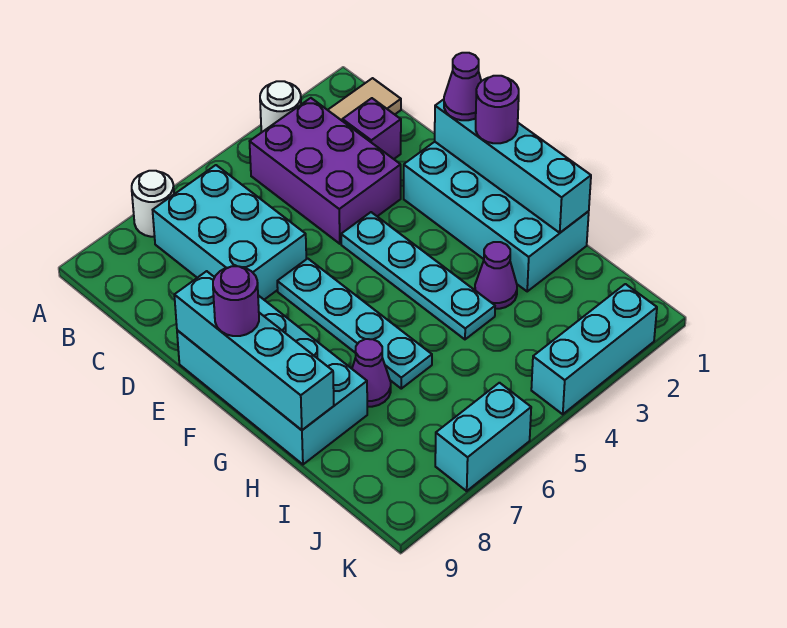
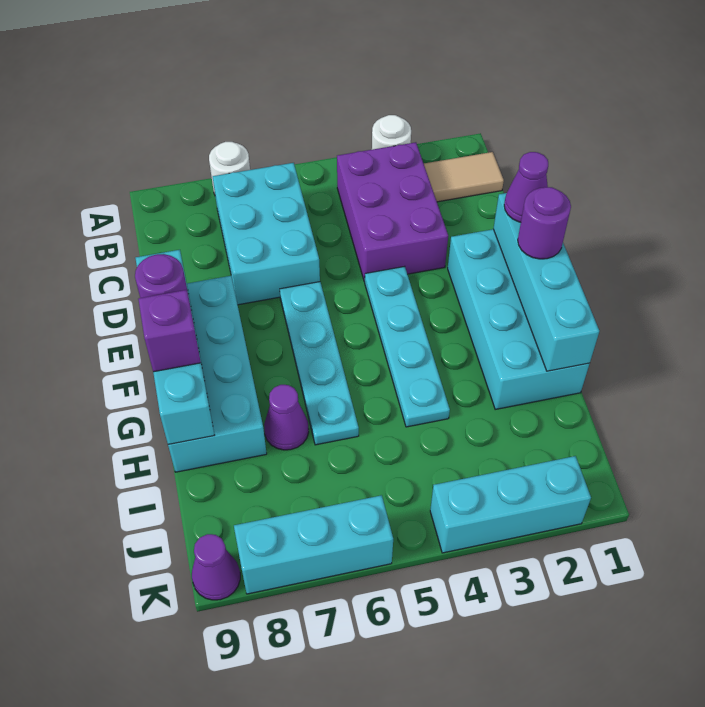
purple brick C2 level 1 -> purple brick G9 level 3
purple cone H3 level 1 -> purple cone K9 level 1
cyan brick K6:K7 level 1 -> cyan brick K6:K8 level 1

